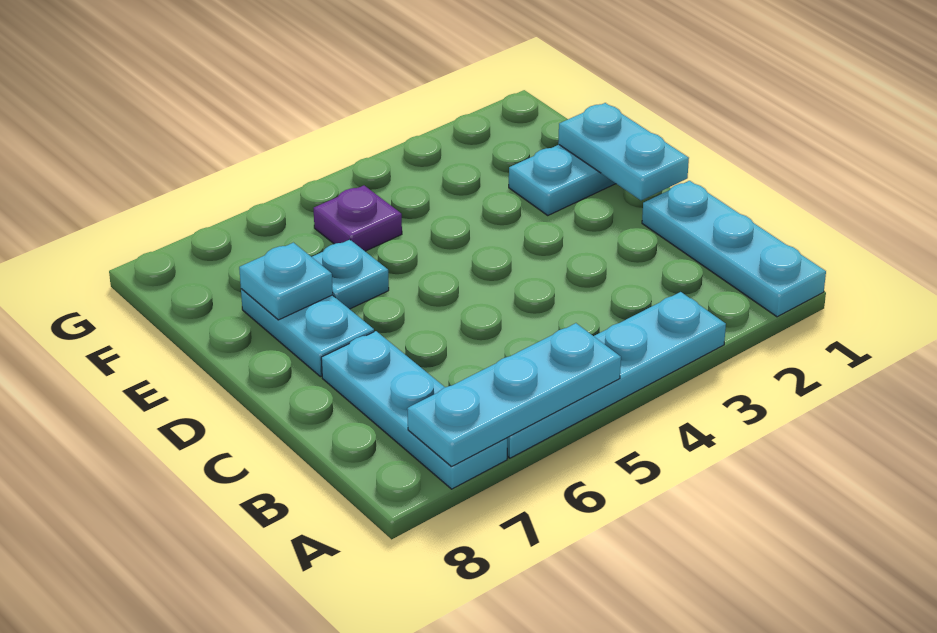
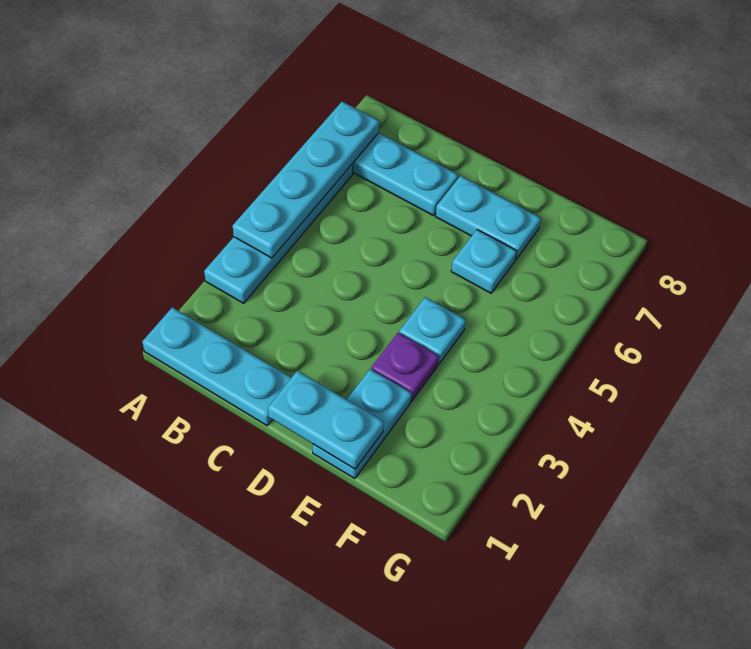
cyan plate A5:A7 level 2 -> cyan plate A4:A7 level 2
cyan plate E7 level 2 -> cyan plate E4 level 1
purple plate F5 level 1 -> purple plate E3 level 1

